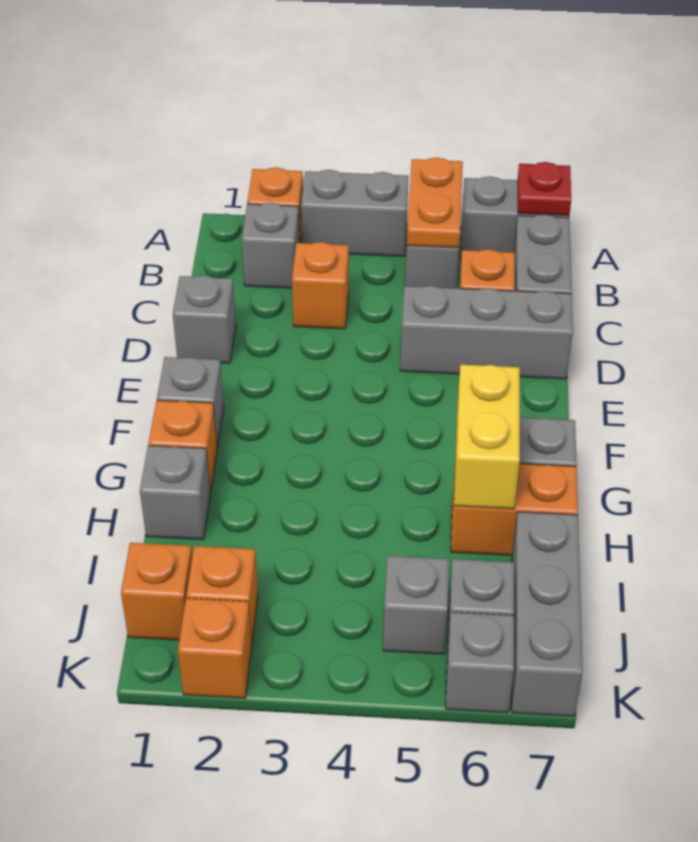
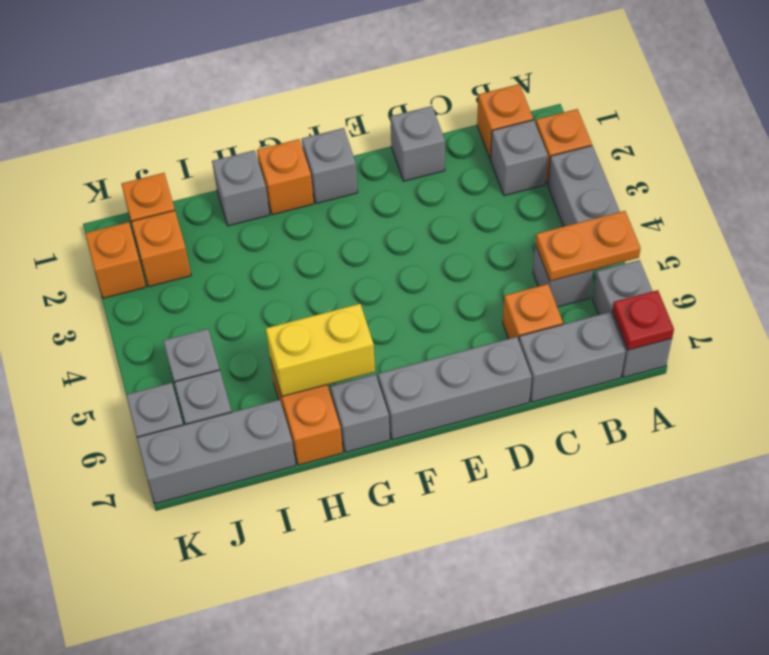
orange brick C3 level 1 -> orange brick B1 level 1
grey brick D5:D7 level 1 -> grey brick D7:F7 level 1

